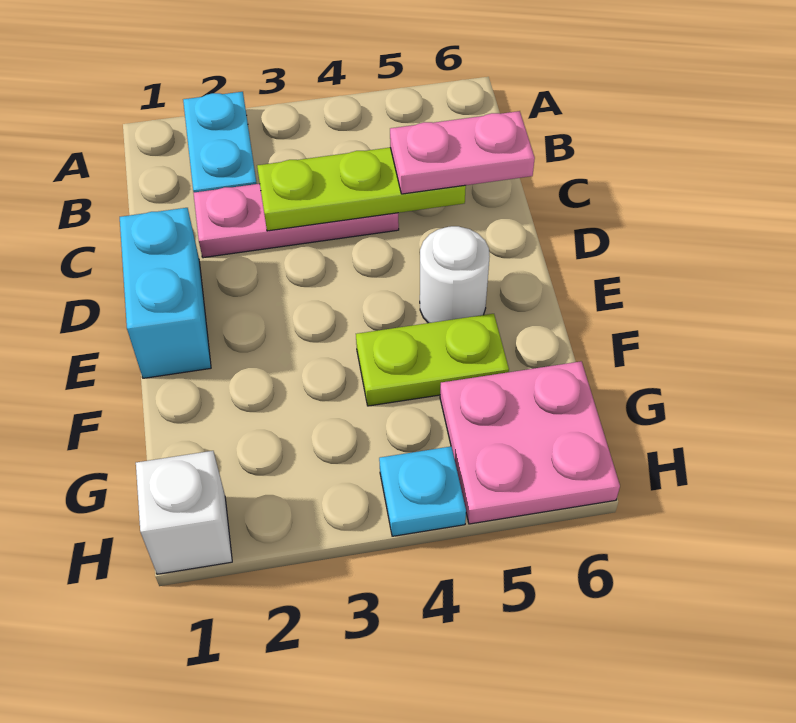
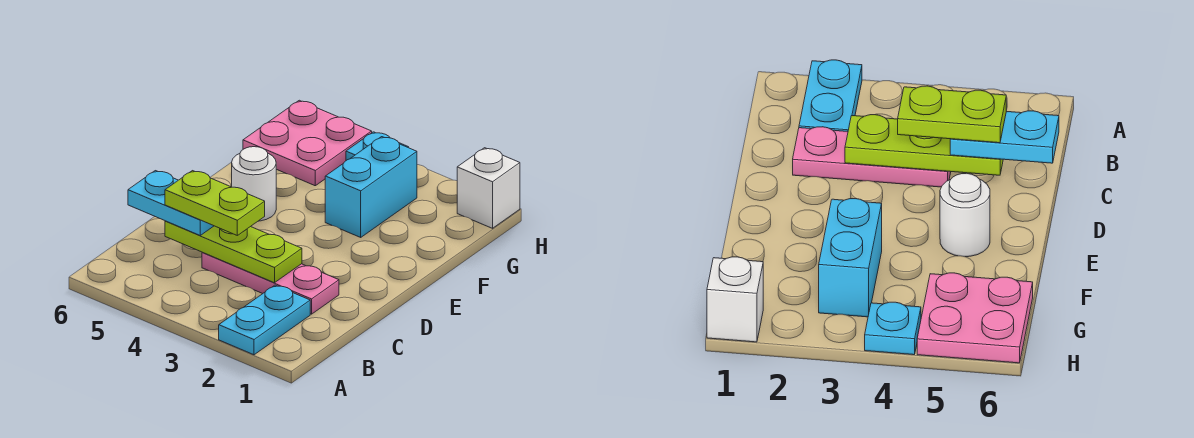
pink plate C5:C6 level 3 -> cyan plate C5:C6 level 3
cyan brick D1:E1 level 1 -> cyan brick F3:G3 level 1
lime plate F4:F5 level 1 -> lime plate C4:C5 level 4

